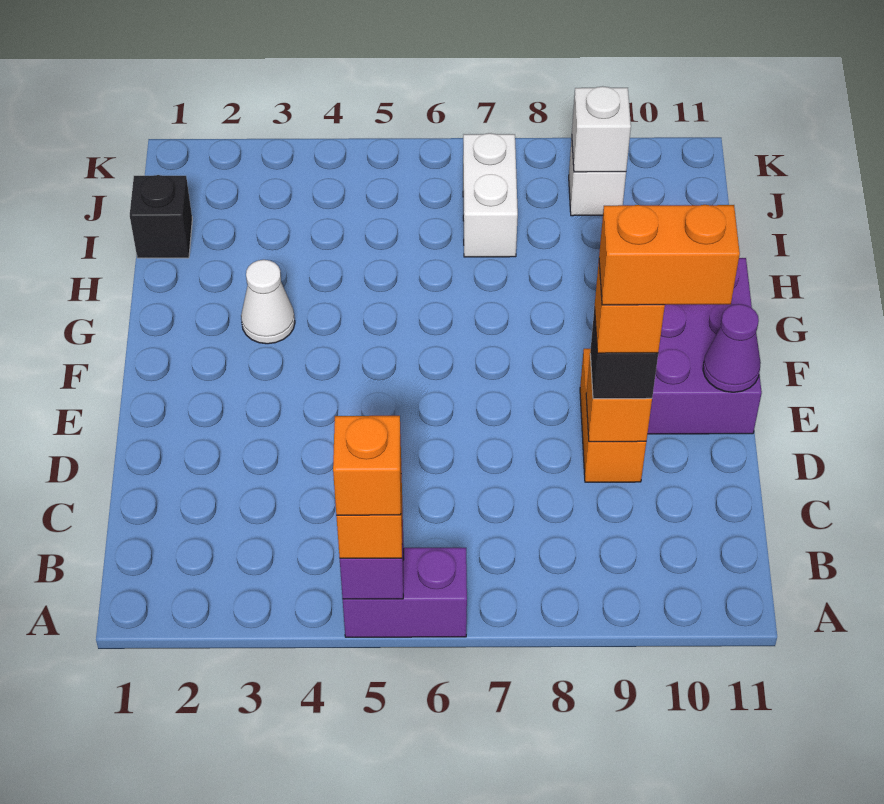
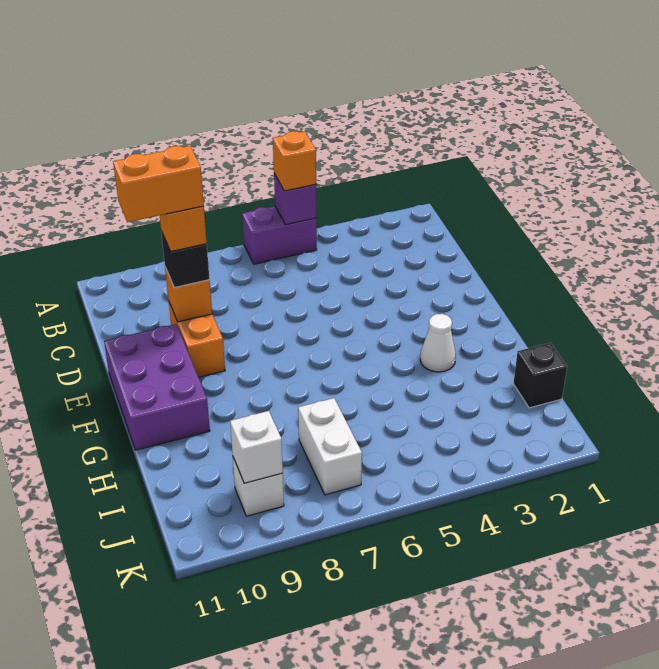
orange brick A5 level 4 -> none
purple cone E11 level 2 -> none

